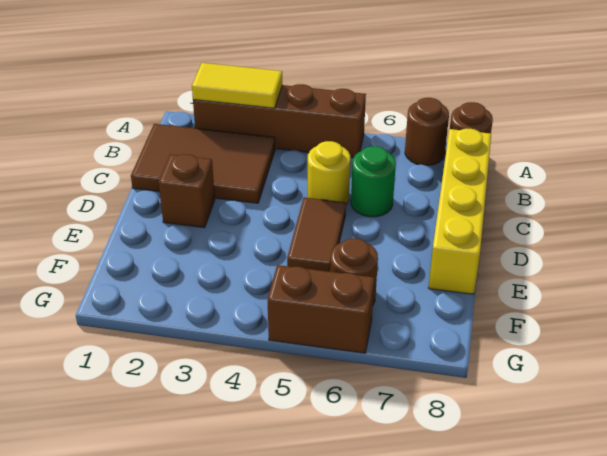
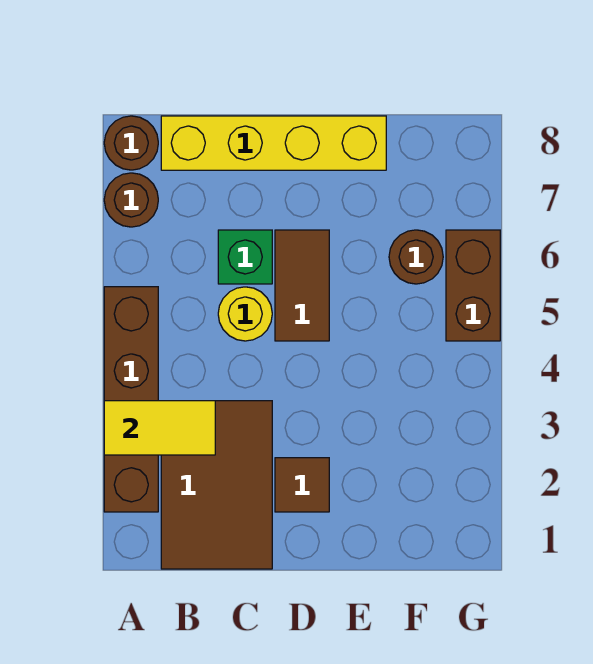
yellow tile A2:A3 level 2 -> yellow tile A3:B3 level 2
green round brick C6 level 1 -> green brick C6 level 1
brown brick D2 level 1 -> brown tile D2 level 1
brown tile D5:E5 level 1 -> brown tile D5:D6 level 1

